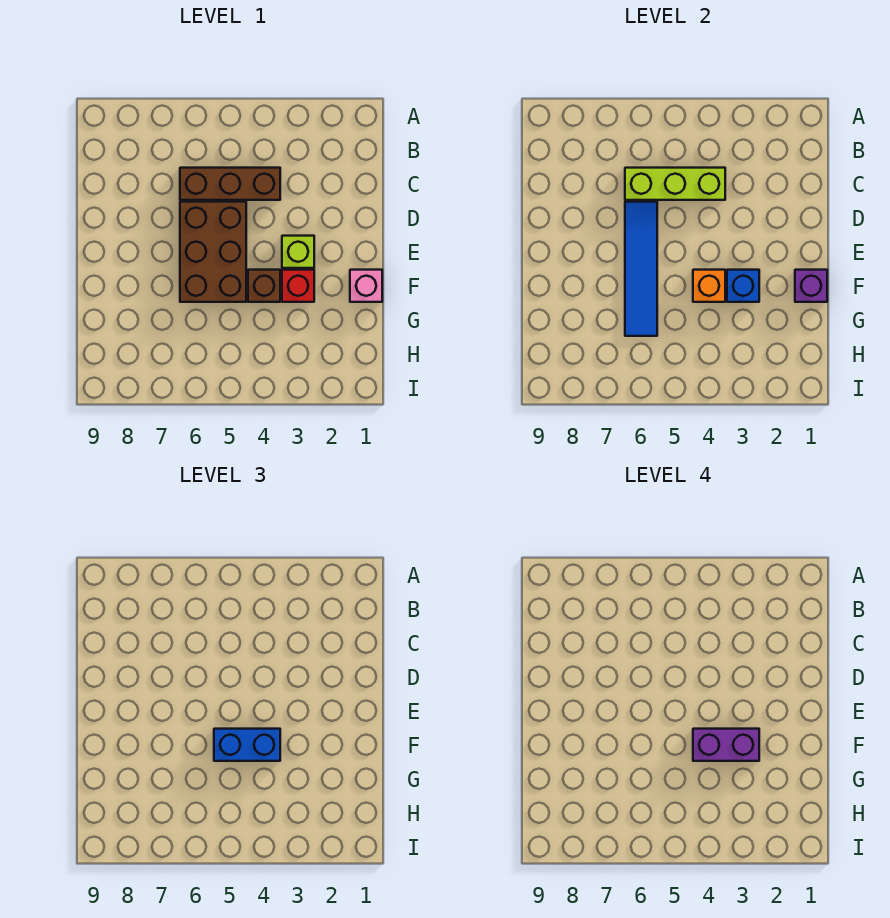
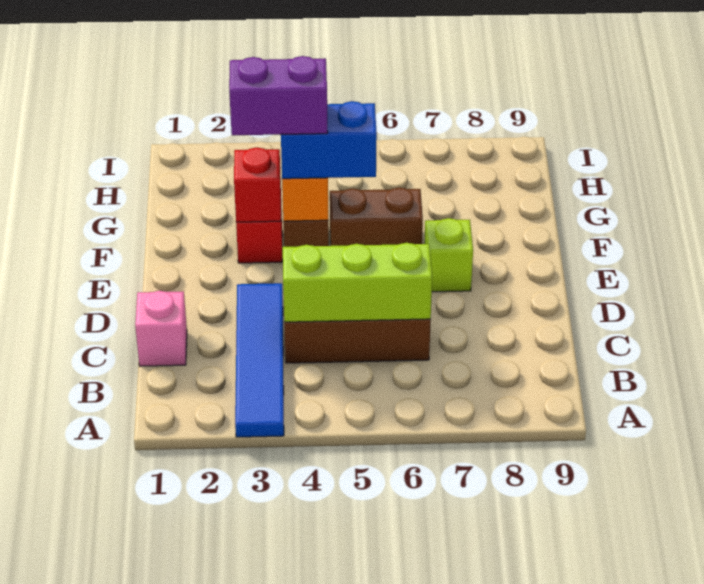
brown brick D5:F6 level 1 -> brown brick F5:F6 level 1
blue tile D6:G6 level 2 -> blue tile A3:D3 level 1
lime brick E3 level 1 -> lime brick E7 level 1
pink brick F1 level 1 -> pink brick C1 level 1
purple brick F1 level 2 -> none
blue brick F3 level 2 -> red brick F3 level 2

